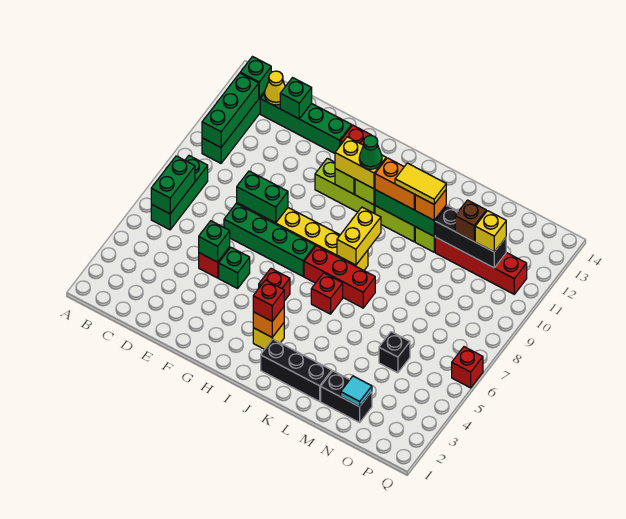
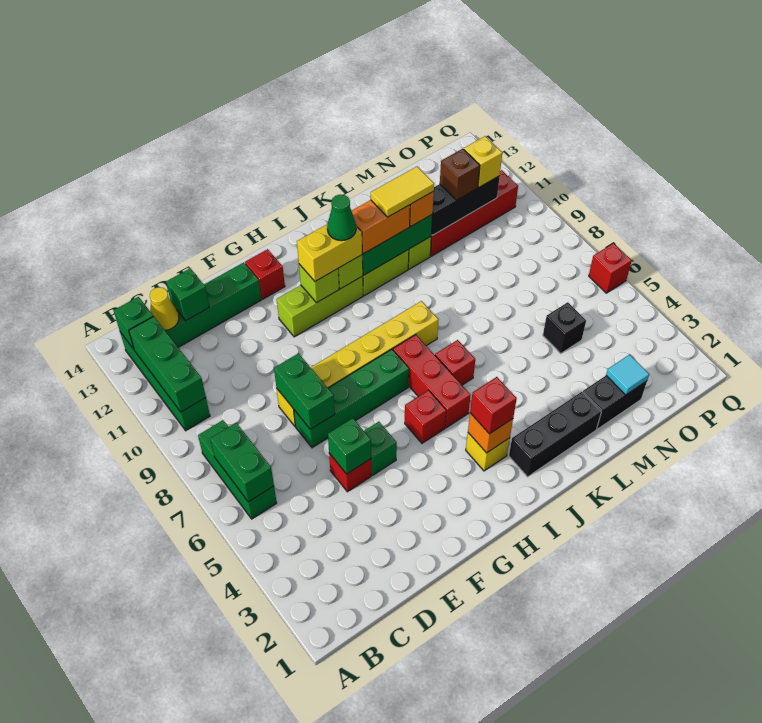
green brick E8:F8 level 2 -> green brick E7:E8 level 2
red brick I7:K7 level 1 -> red brick I5:I7 level 1
yellow brick J8:J9 level 2 -> none

